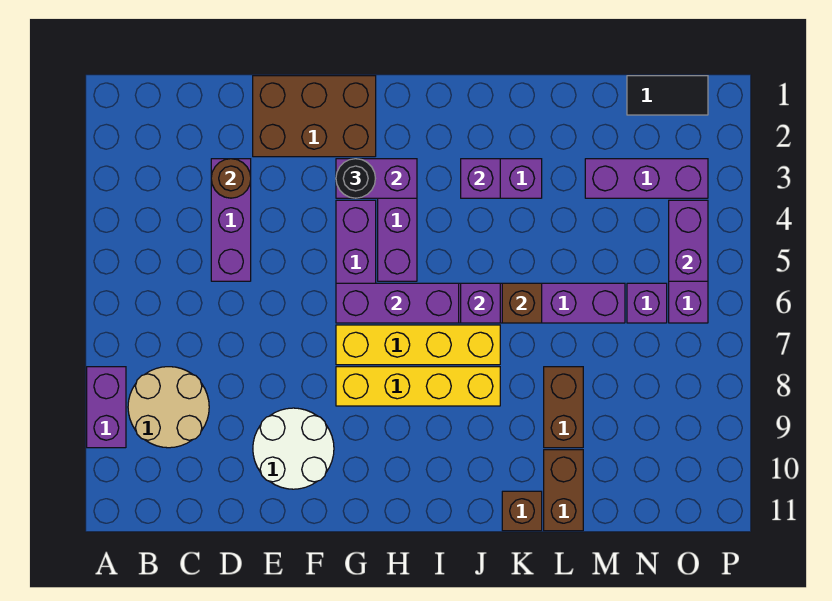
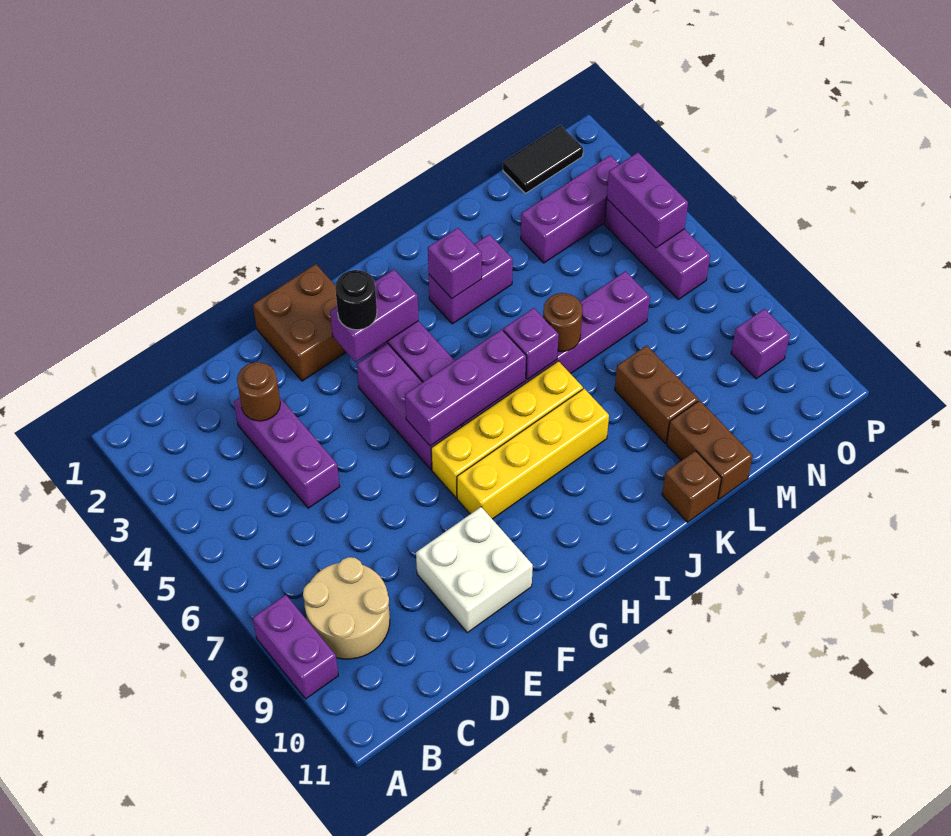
brown brick E1:G2 level 1 -> brown brick F1:G2 level 1
white round brick E9:F10 level 1 -> white brick E9:F10 level 1
brown brick K6 level 2 -> brown round brick K6 level 2
purple brick N6 level 1 -> purple brick O9 level 1

